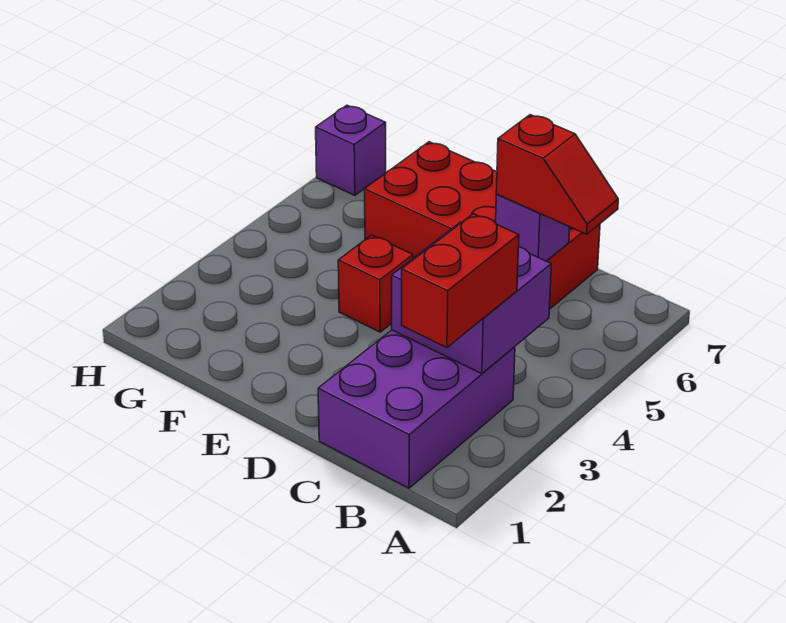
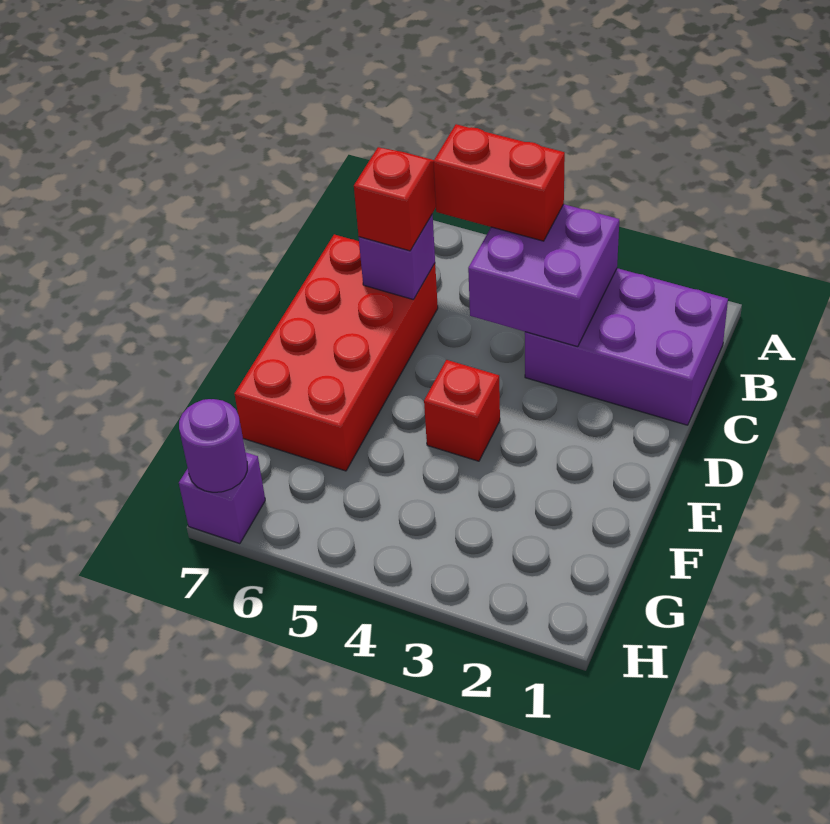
red brick B2:B3 level 3 -> red brick B4:B5 level 3
none -> purple round brick H7 level 2

